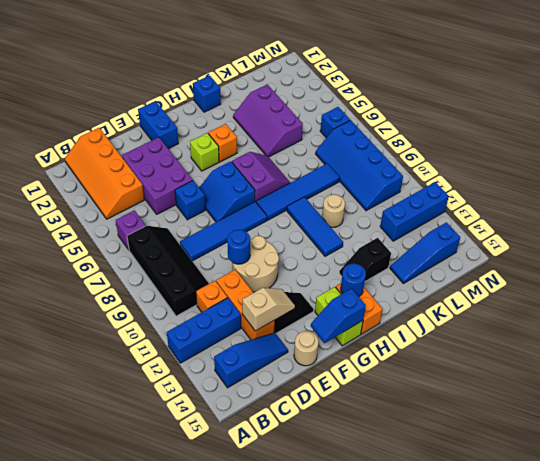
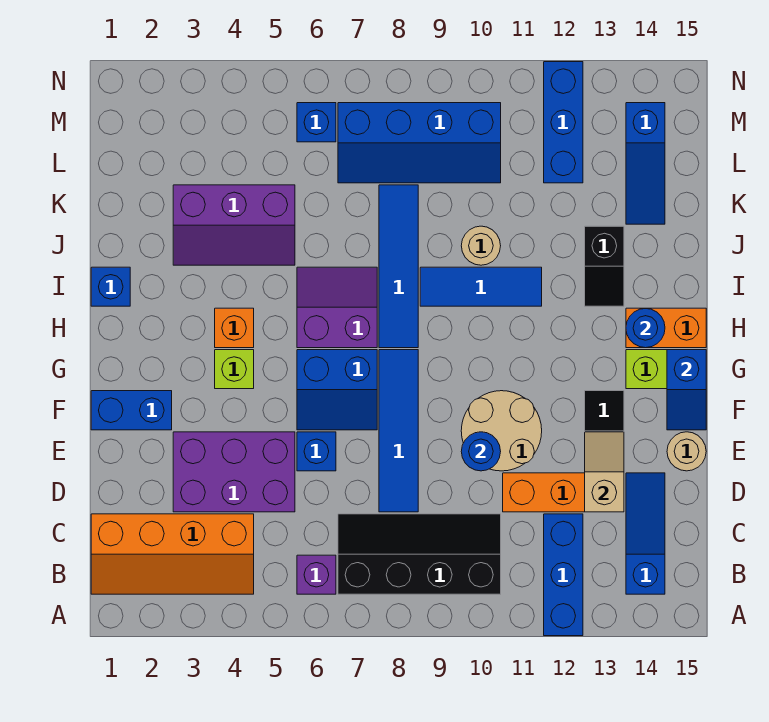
orange brick C11 level 1 -> none

